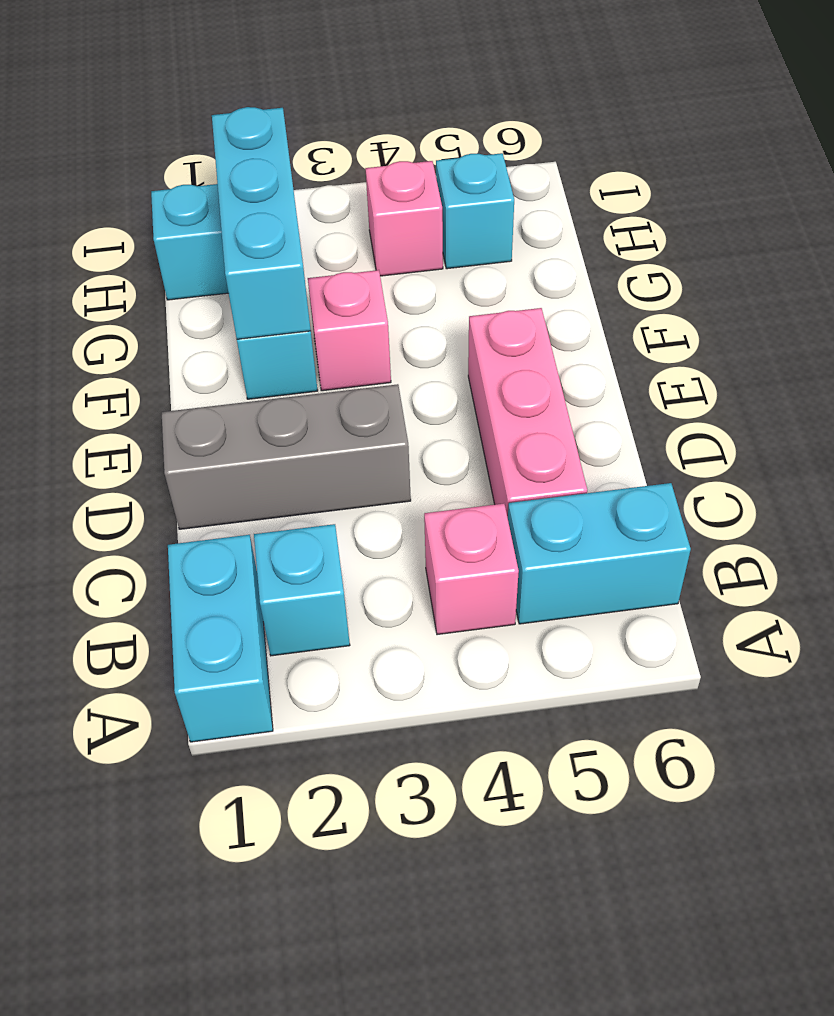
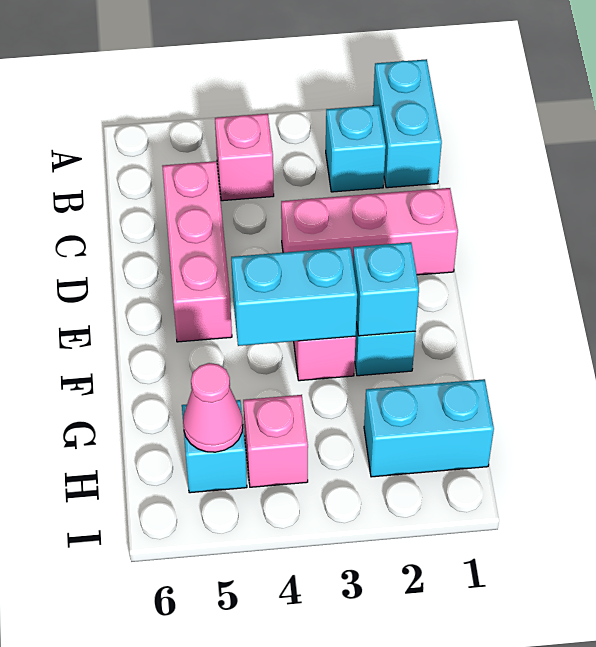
cyan brick B5:B6 level 1 -> cyan brick F3:F4 level 2
grey brick D1:D3 level 1 -> pink brick D1:D3 level 1
cyan brick F2:H2 level 2 -> cyan brick F2 level 2
none -> pink cone H5 level 2

